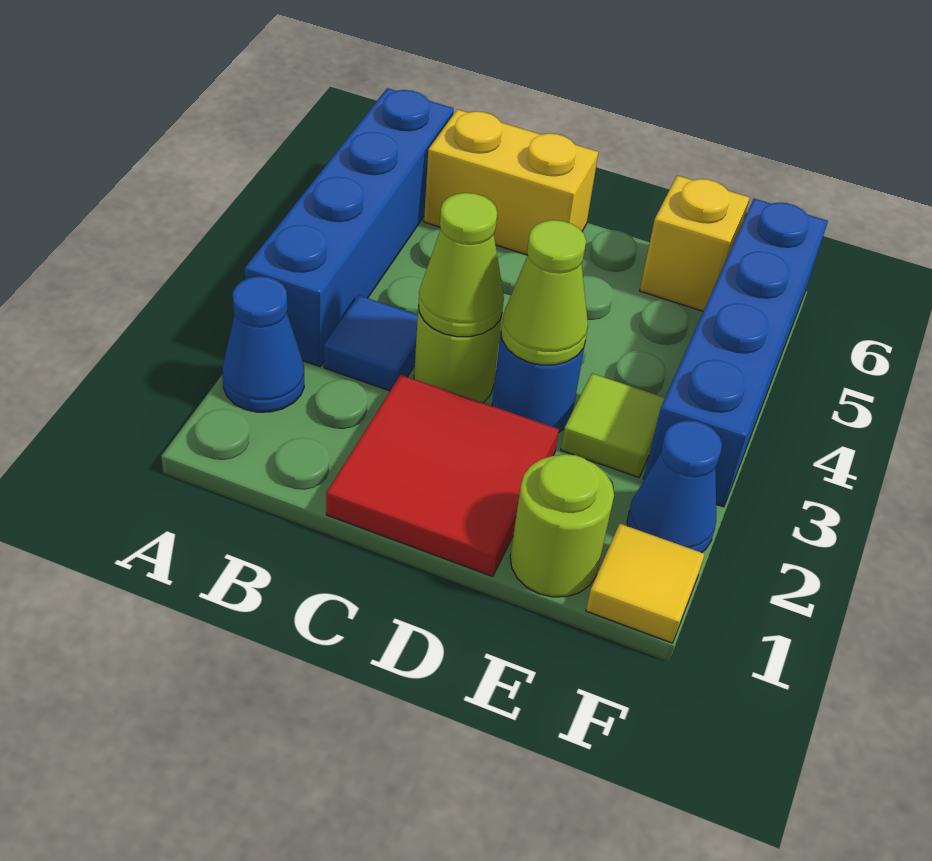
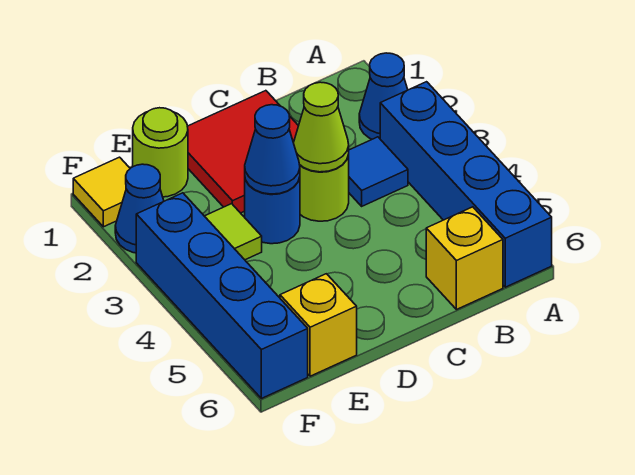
yellow brick B6:C6 level 1 -> yellow brick B6 level 1
lime cone D3 level 2 -> blue cone D3 level 2

